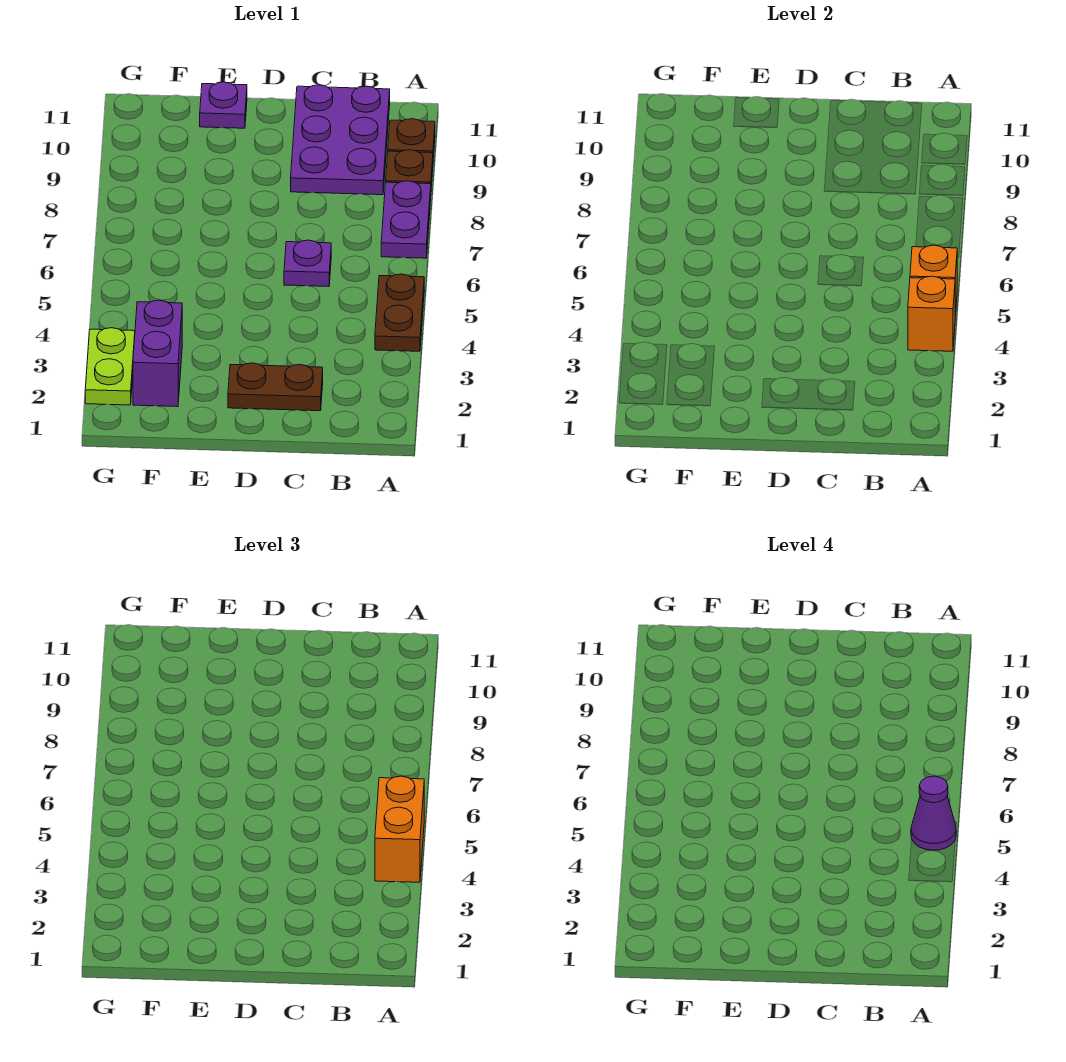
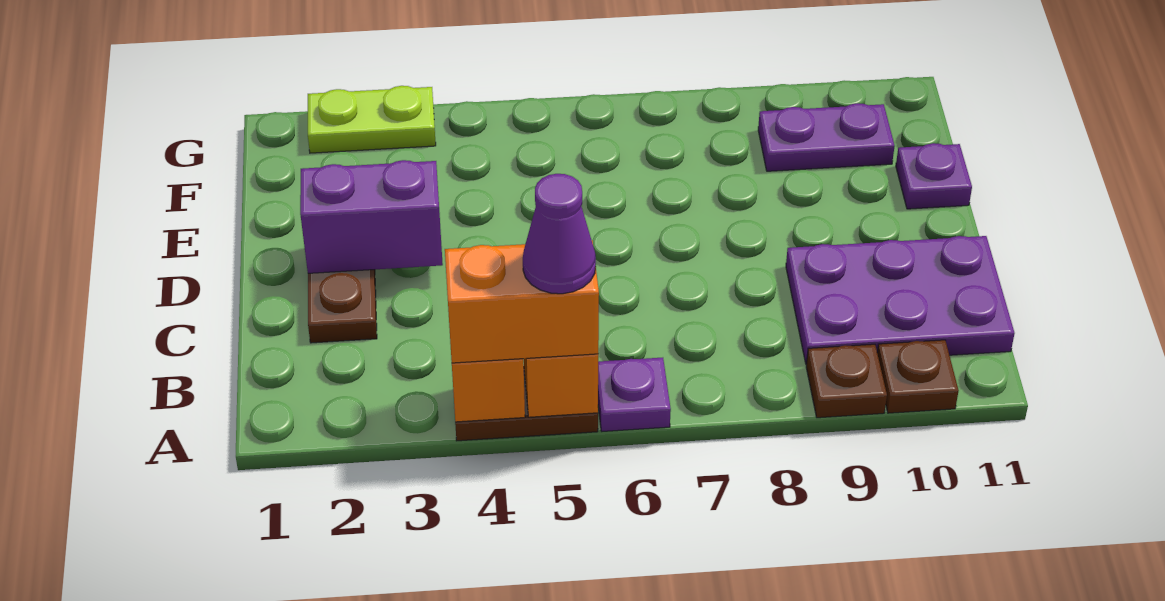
purple plate A7:A8 level 1 -> purple plate F9:F10 level 1
purple plate C6 level 1 -> purple plate A6 level 1
purple brick F2:F3 level 1 -> purple brick D2:D3 level 2

